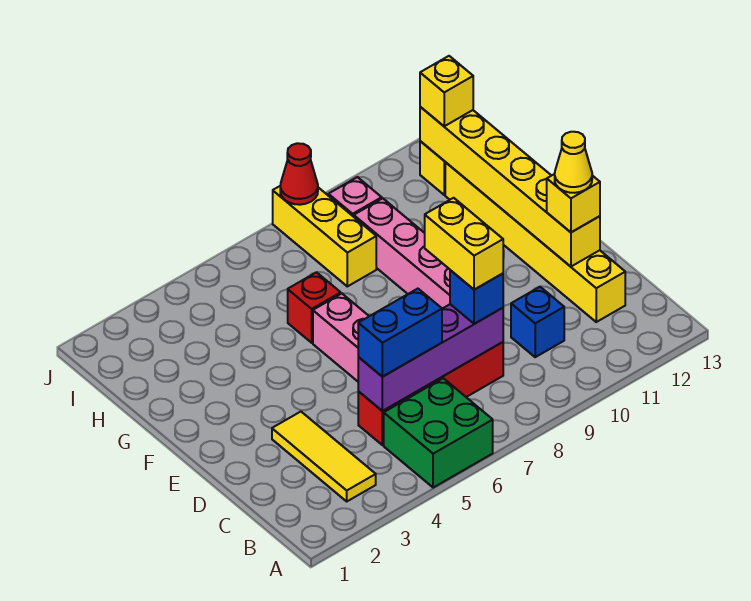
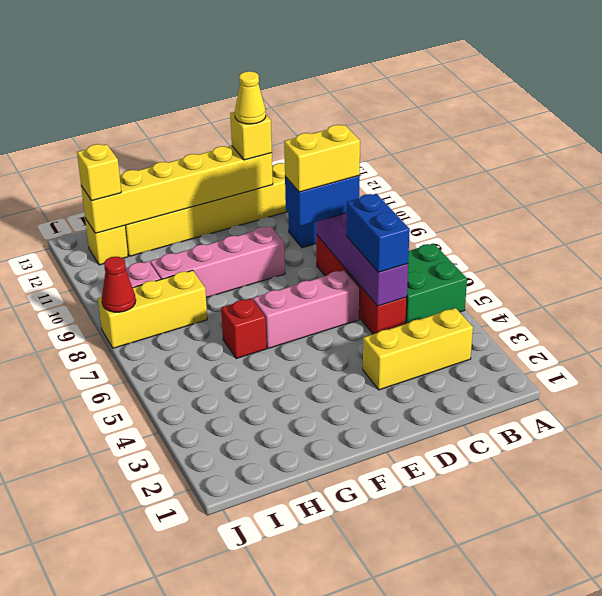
yellow tile B3:D3 level 1 -> yellow brick B3:D3 level 1
blue brick C8 level 3 -> blue brick C8:D8 level 3

